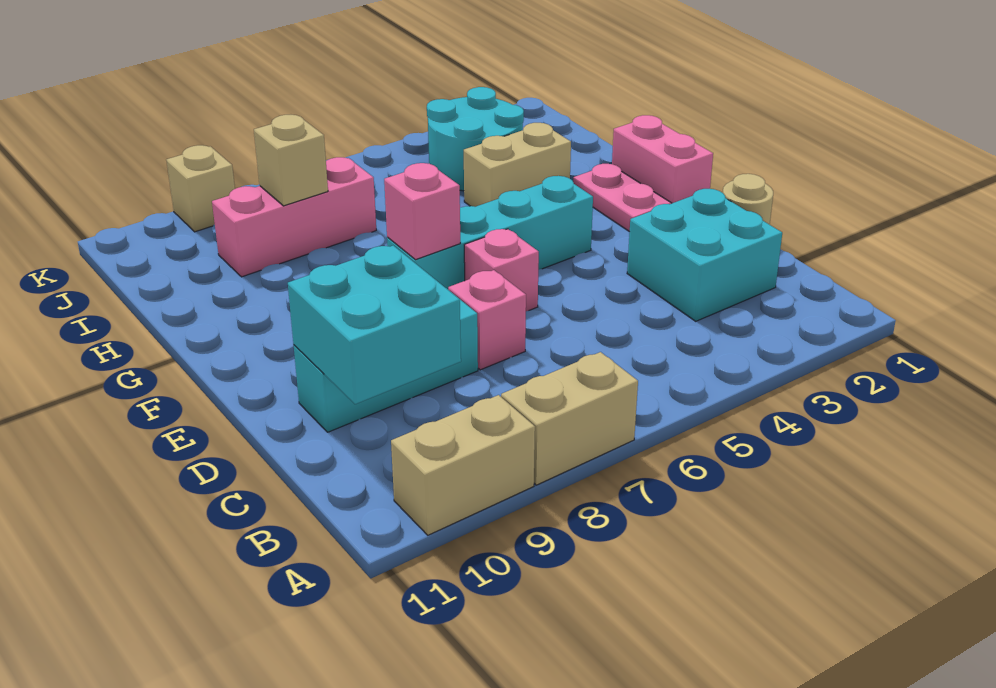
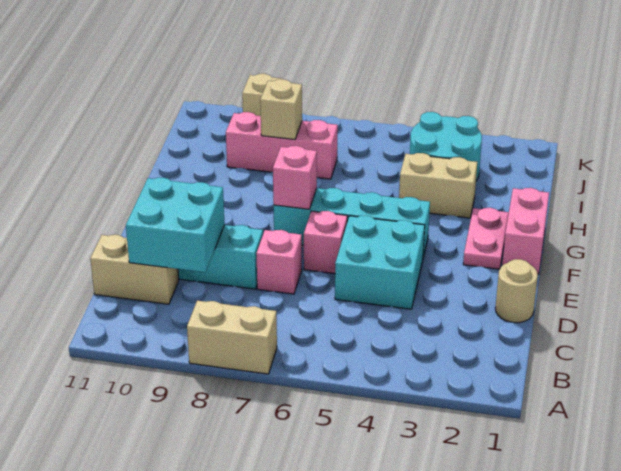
tan brick A9:A10 level 1 -> tan brick C10:C11 level 1
cyan brick C2:D3 level 1 -> cyan brick D4:E5 level 1

